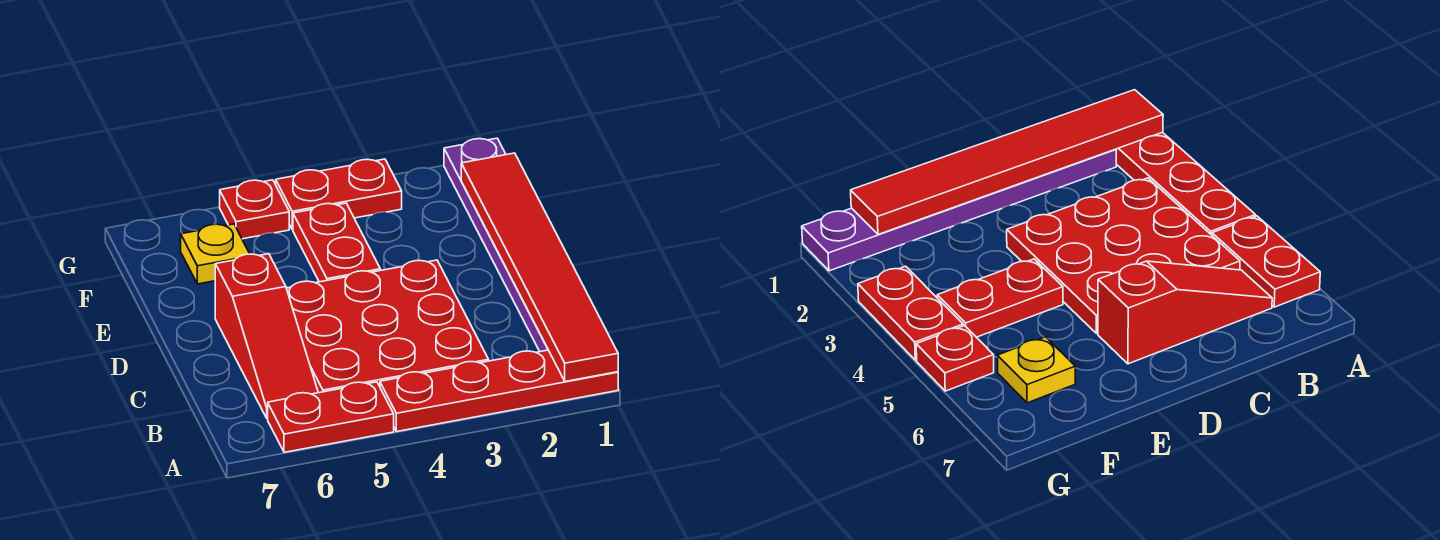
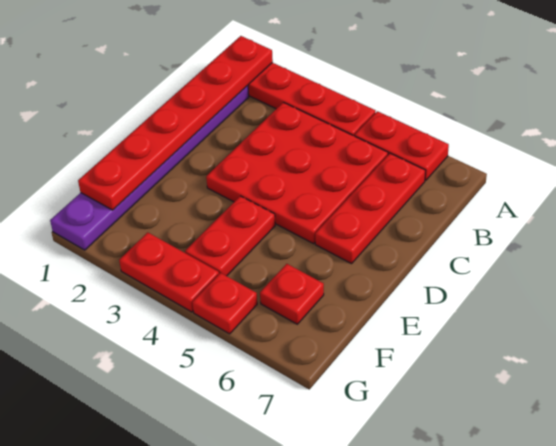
red tile A1:F1 level 2 -> red plate A1:F1 level 2
red slope B6:D6 level 1 top D -> red plate B6:D6 level 1
yellow plate F6 level 1 -> red plate F6 level 1

